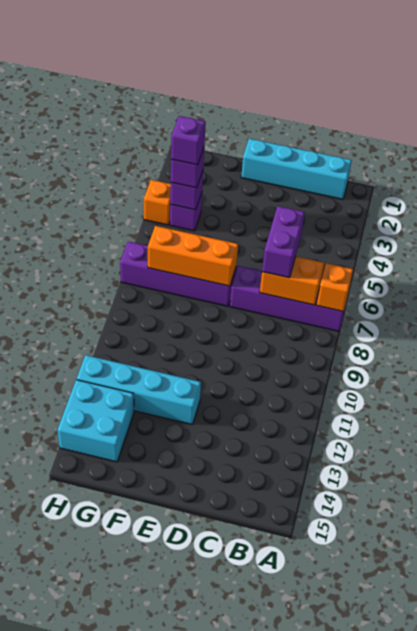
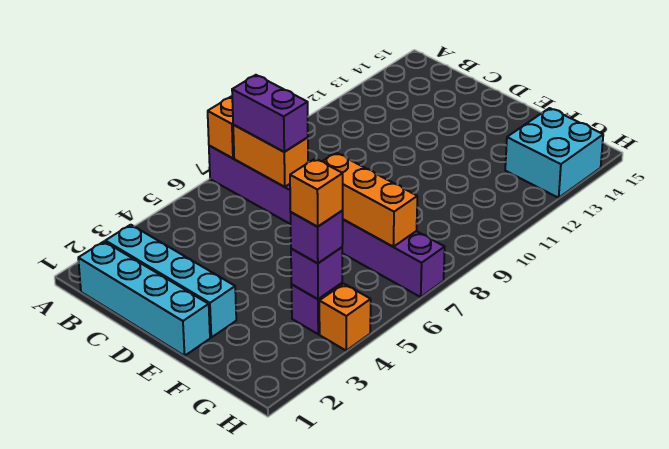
purple brick C6:C7 level 3 -> purple brick B7:C7 level 3
cyan brick E12:H12 level 1 -> cyan brick B2:E2 level 1
purple brick G4 level 4 -> orange brick G4 level 4

